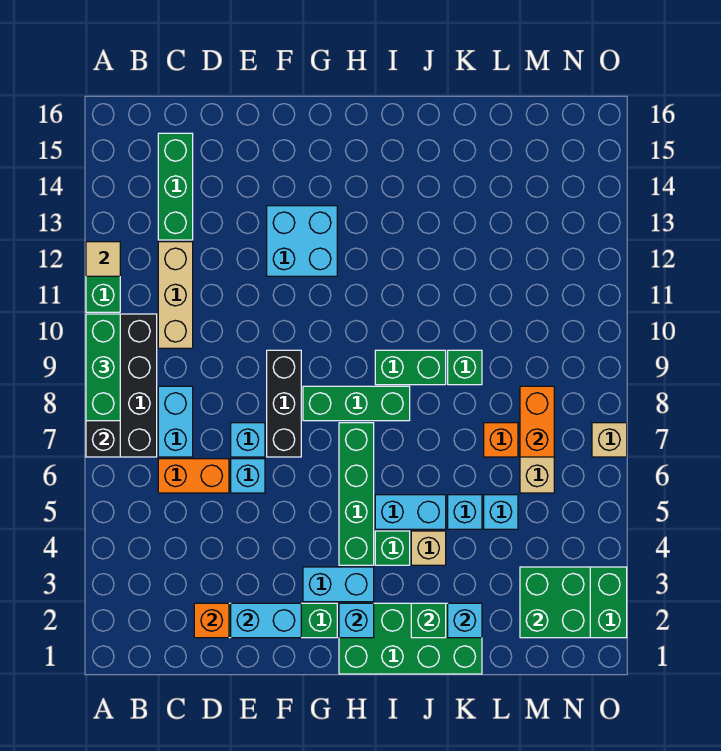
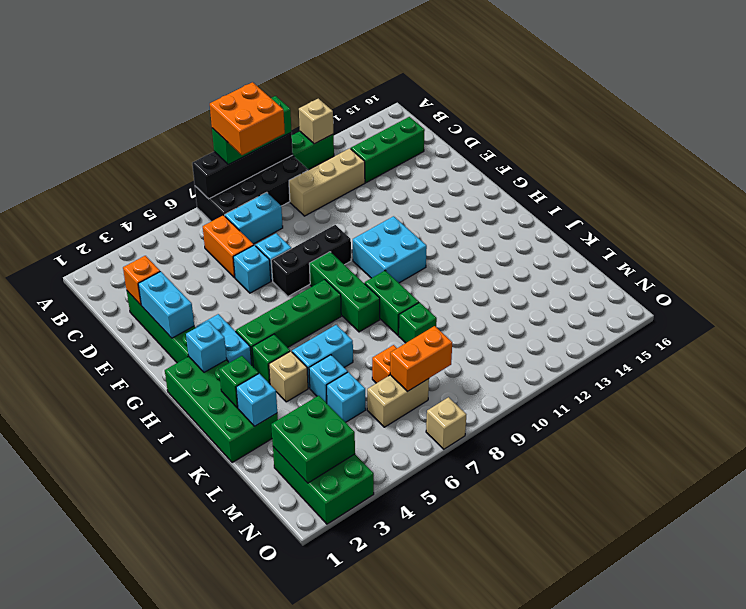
none -> orange brick A8:B9 level 4
tan tile A12 level 2 -> tan brick A12 level 2
cyan brick F12:G13 level 1 -> cyan brick G10:H11 level 1
cyan brick I5:J5 level 1 -> cyan brick J5:J6 level 1

